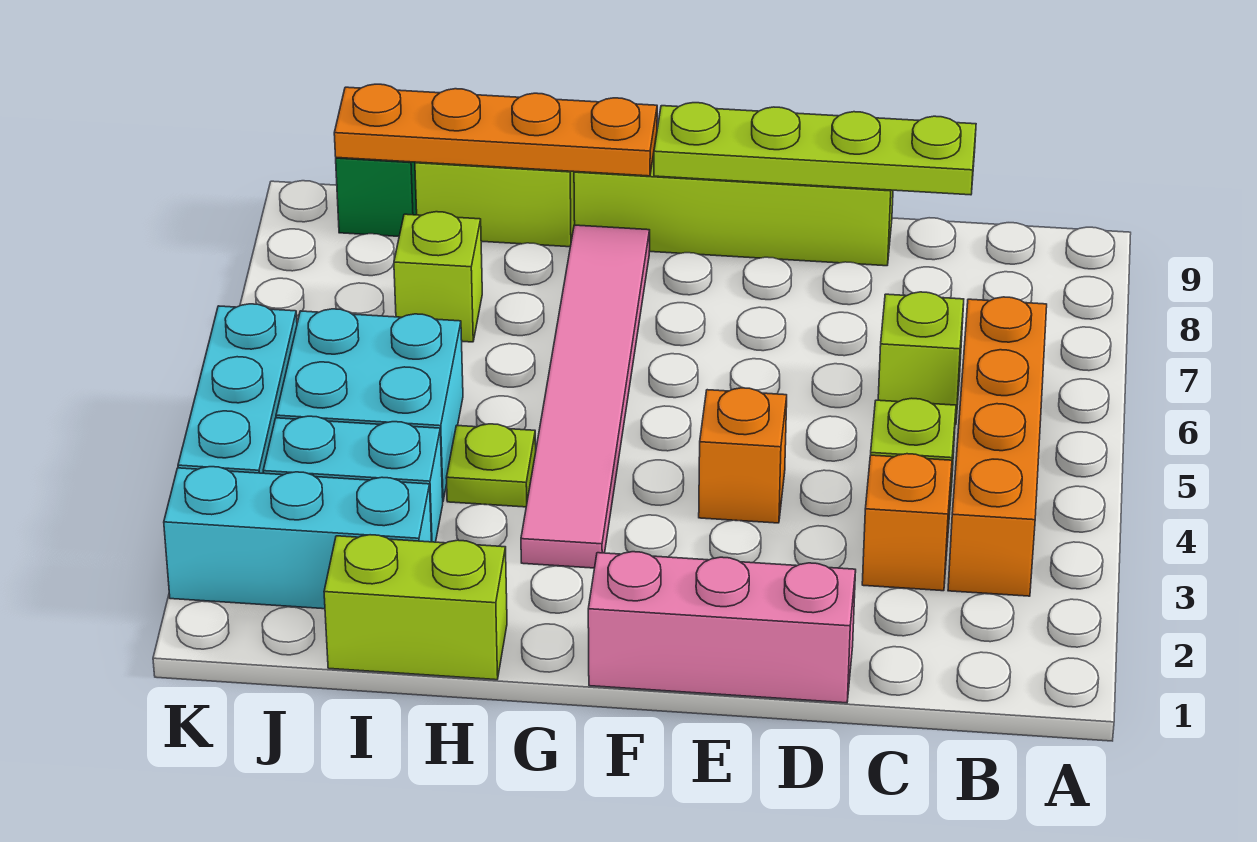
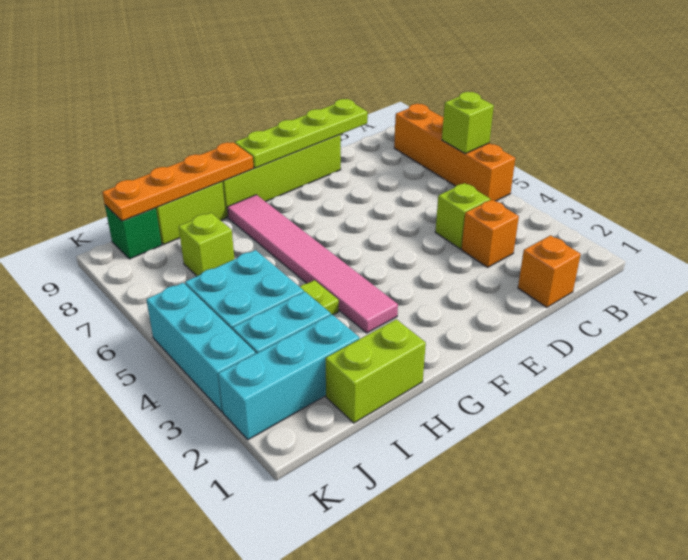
orange brick B3:B6 level 1 -> orange brick A5:A8 level 1
lime brick C6 level 1 -> lime brick A6 level 2
pink brick D1:F1 level 1 -> none
orange brick E4 level 1 -> orange brick C1 level 1

